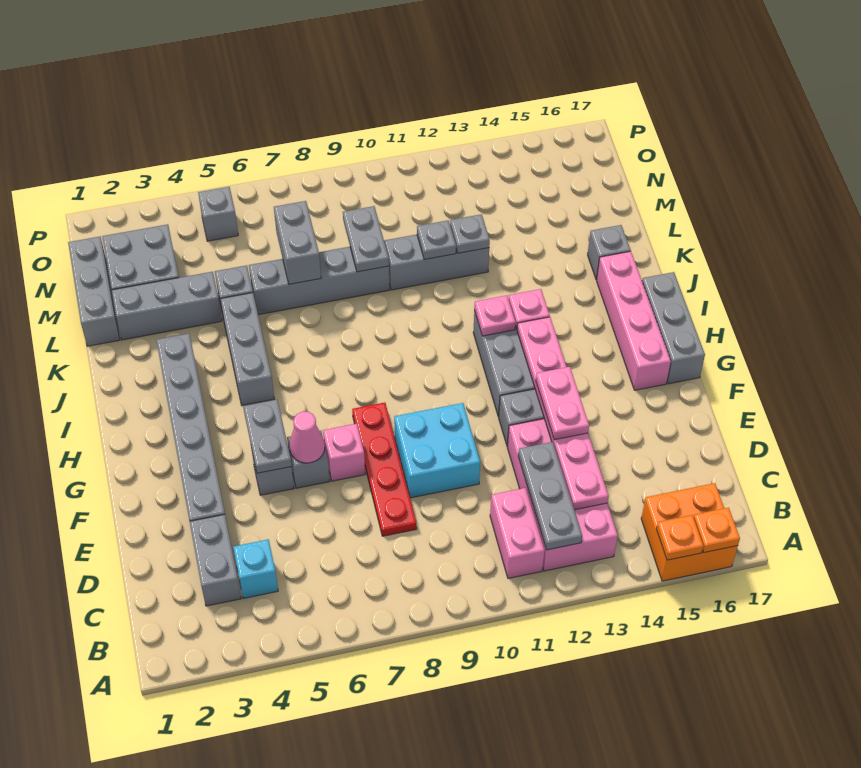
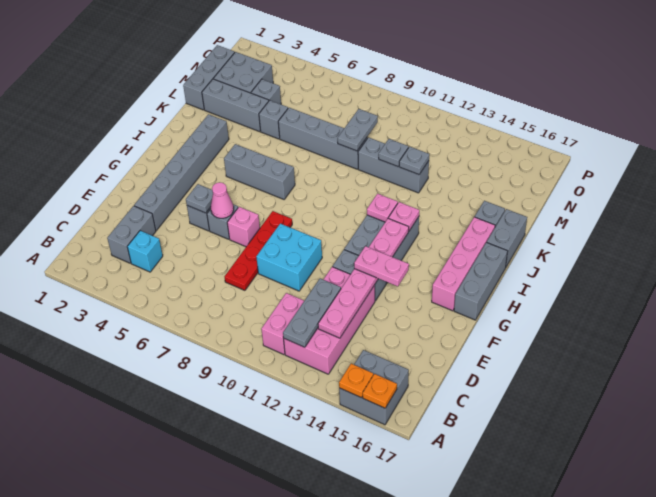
orange brick A15:B16 level 1 -> grey brick A15:B16 level 1
pink plate E13:F13 level 3 -> pink plate F13:F14 level 3
grey plate F5:G5 level 2 -> grey plate F5 level 2
grey brick I5:K5 level 1 -> grey brick I5:I7 level 1
grey brick L7:M7 level 2 -> grey brick J17:K17 level 1
grey brick O5 level 1 -> grey brick M4 level 1

